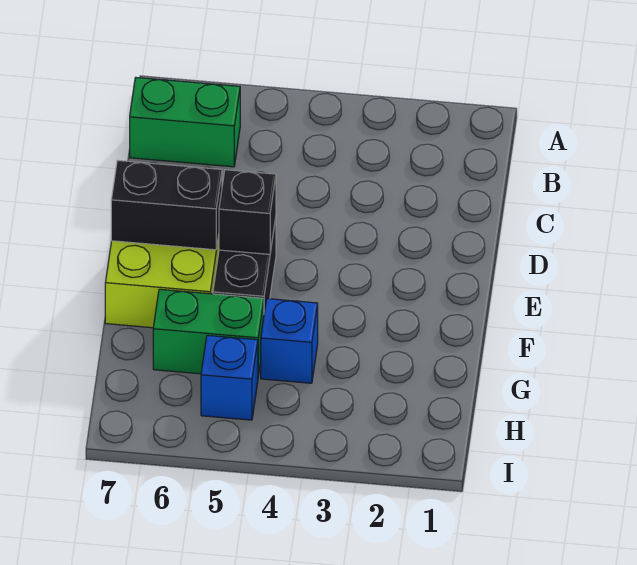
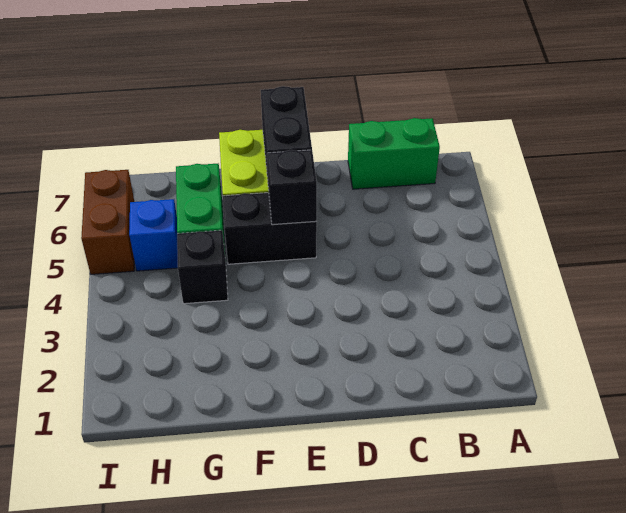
green brick B6:B7 level 1 -> green brick B7:C7 level 1
blue brick G4 level 1 -> black brick G4 level 1
none -> brown brick I5:I6 level 1

